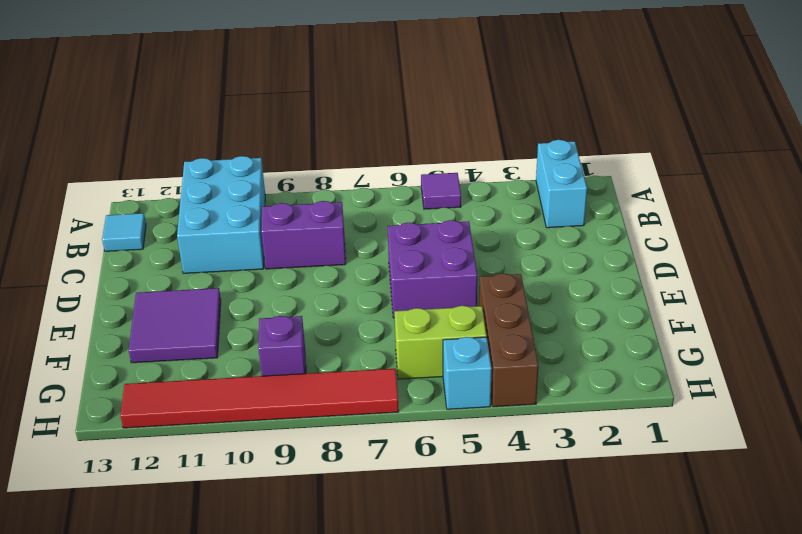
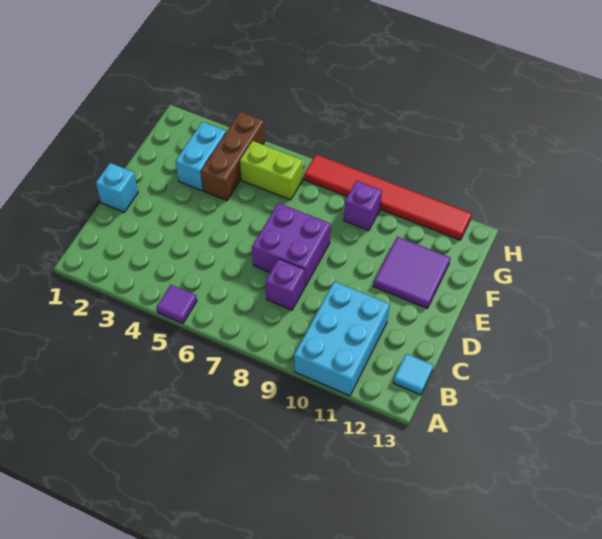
cyan brick A2:B2 level 1 -> cyan brick F3:G3 level 1
purple brick C8:C9 level 1 -> purple brick C8 level 1
purple brick D5:E6 level 1 -> purple brick D7:E8 level 1
cyan brick H5 level 1 -> cyan brick D1 level 1

